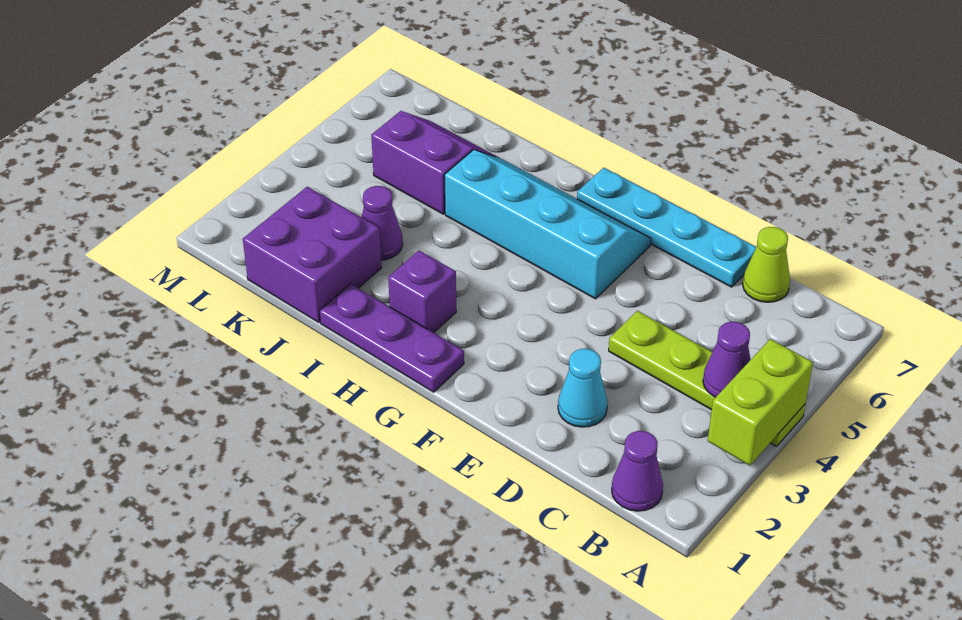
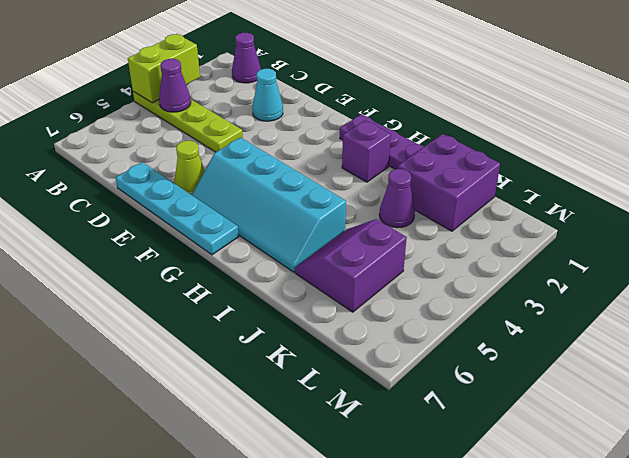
lime cone C7 level 1 -> lime cone E6 level 1
purple slope J5:K6 level 1 top 5 -> purple slope J5:K6 level 1 top K

